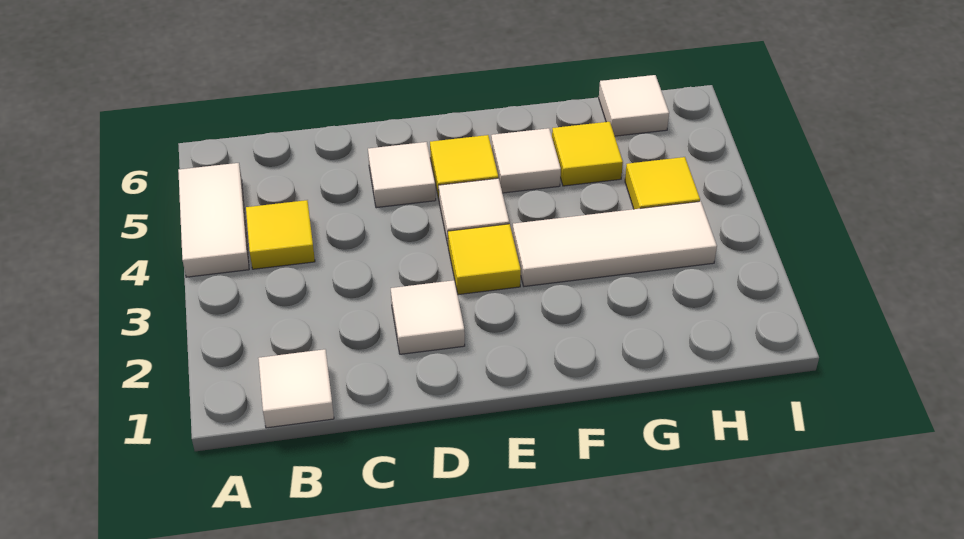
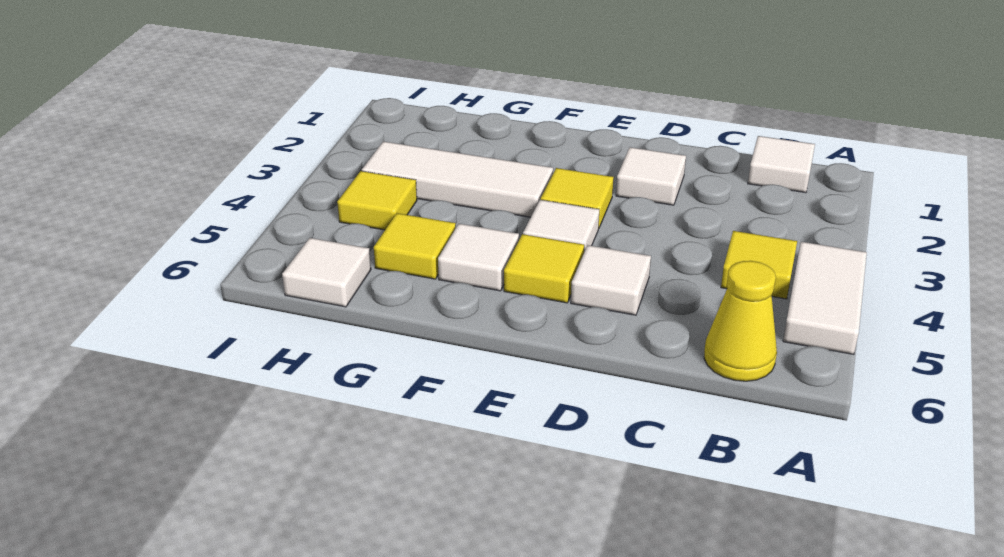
none -> yellow cone B6 level 1

